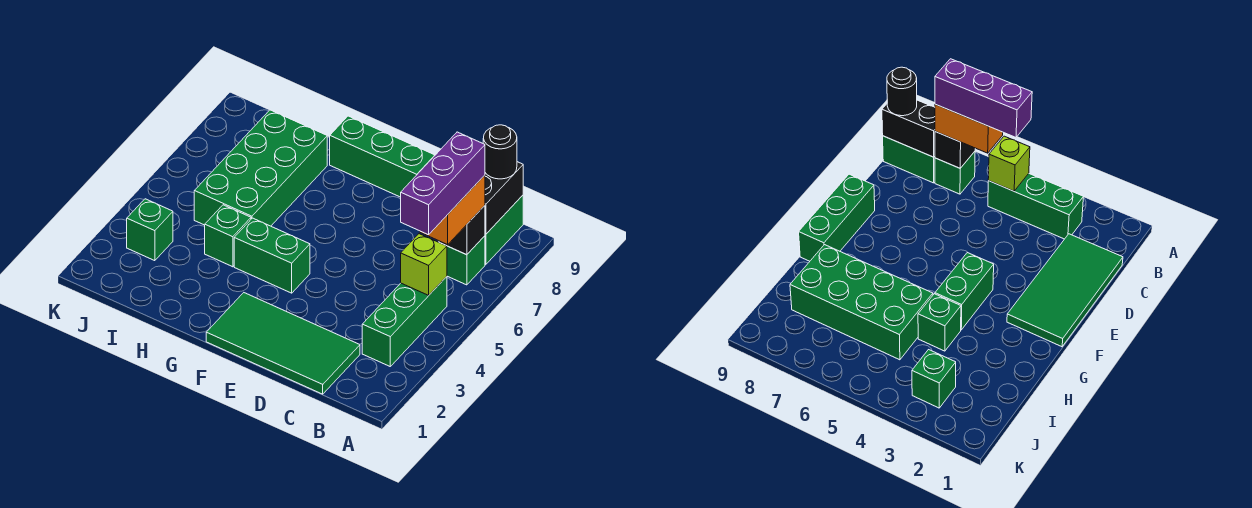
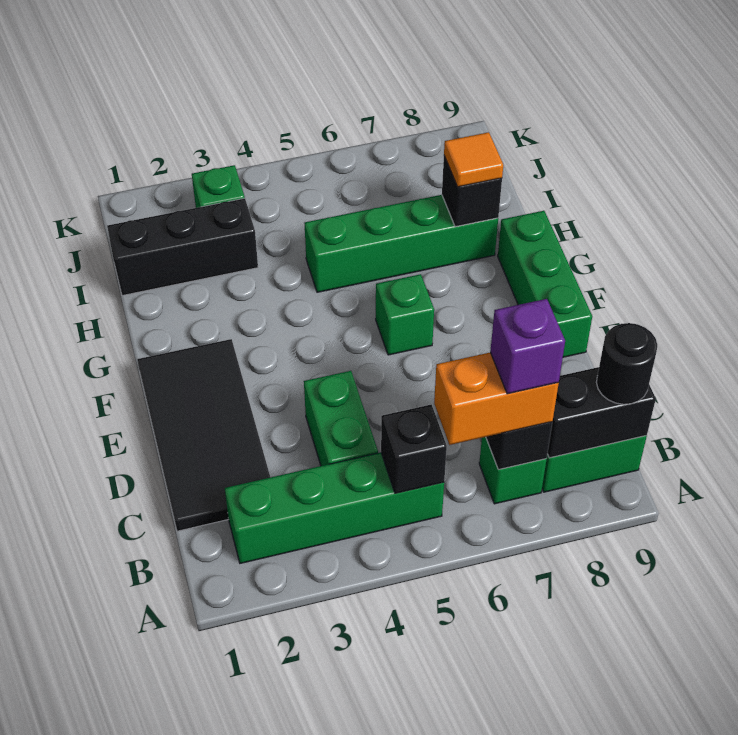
green brick B3:B5 level 1 -> green brick B2:B5 level 1
lime brick B5 level 2 -> black brick B5 level 2
purple brick B5:B7 level 4 -> purple brick B7 level 4
green tile C1:F2 level 1 -> black tile C1:F2 level 1
green brick F4:G4 level 1 -> green brick C4:D4 level 1
green brick H4 level 1 -> green brick F6 level 1
green brick H5:I8 level 1 -> green brick H5:H8 level 1
none -> black brick H8 level 2
none -> orange tile H8 level 3
none -> black brick I1:I3 level 1

